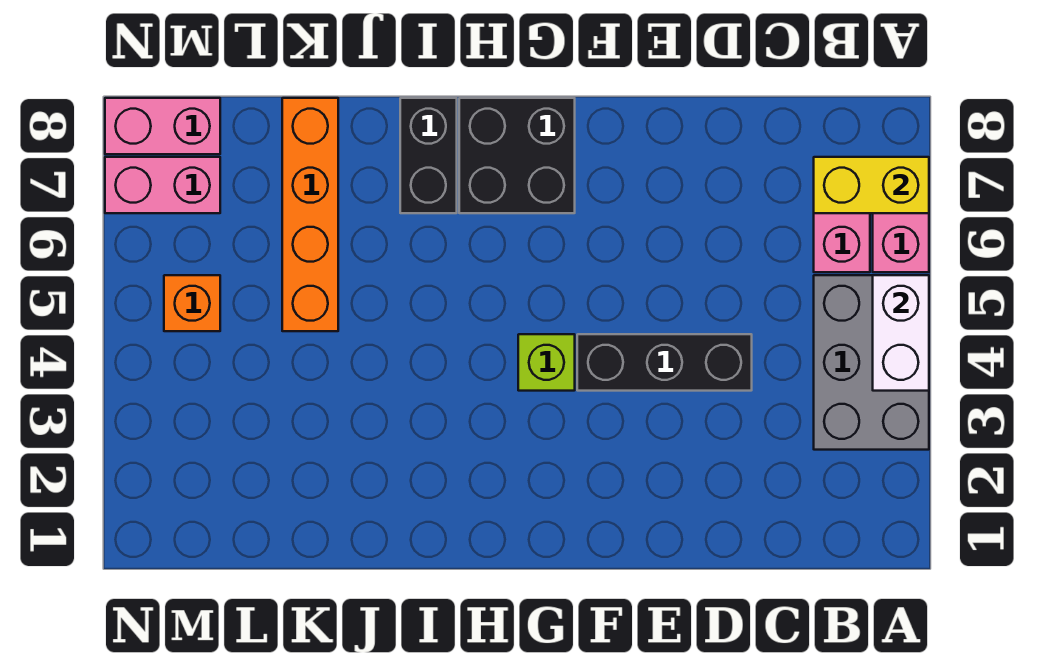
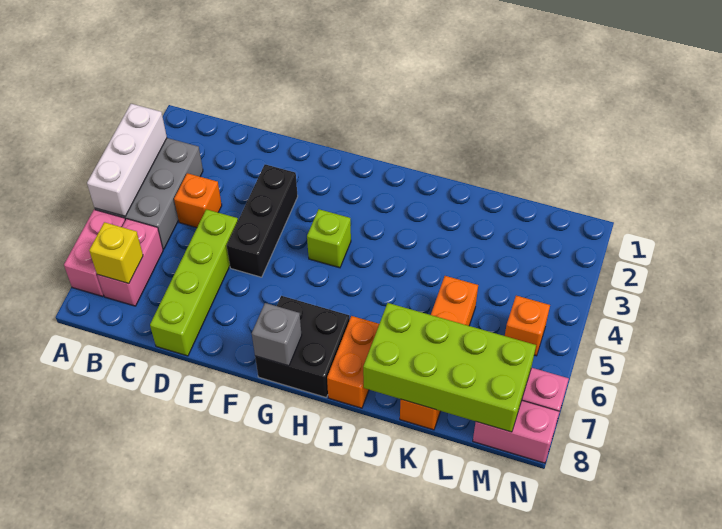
white brick A4:A5 level 2 -> white brick A3:A5 level 2
yellow brick A7:B7 level 2 -> yellow brick B7 level 2
none -> orange brick C4 level 1
black brick D4:F4 level 1 -> black brick E3:E5 level 1
none -> lime brick D5:D8 level 1
none -> grey brick G8 level 2
black brick I7:I8 level 1 -> orange brick I7:I8 level 1
none -> lime brick J7:M8 level 2

